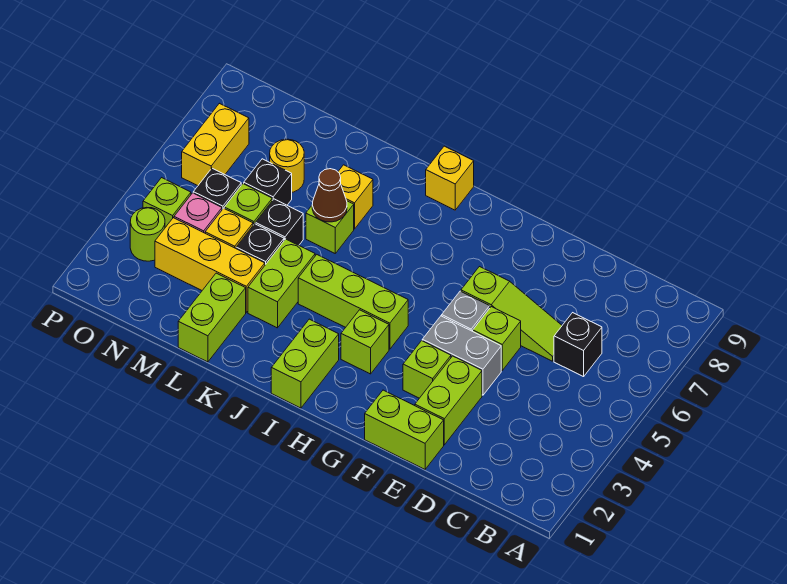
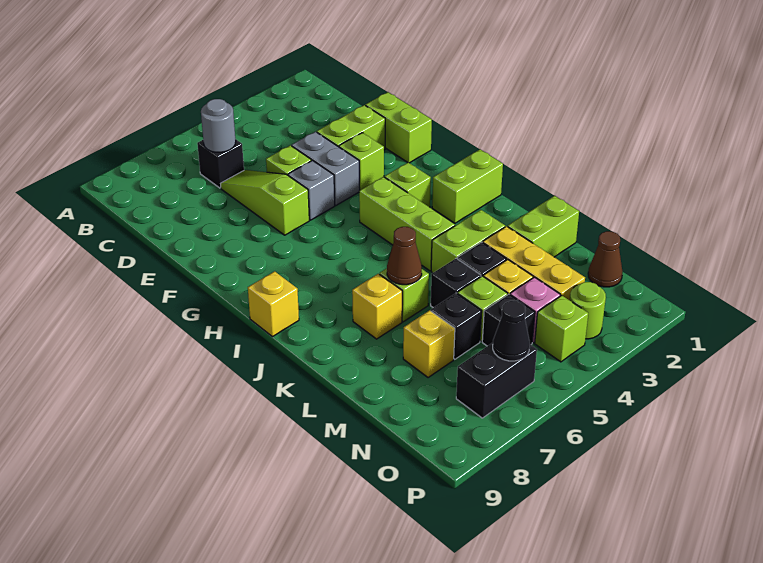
none -> grey round brick C6 level 2
yellow round brick M7 level 1 -> yellow brick M7 level 1
none -> brown cone N1 level 1
yellow brick O6:O7 level 1 -> black brick O6:O7 level 1
none -> black cone O6 level 2

